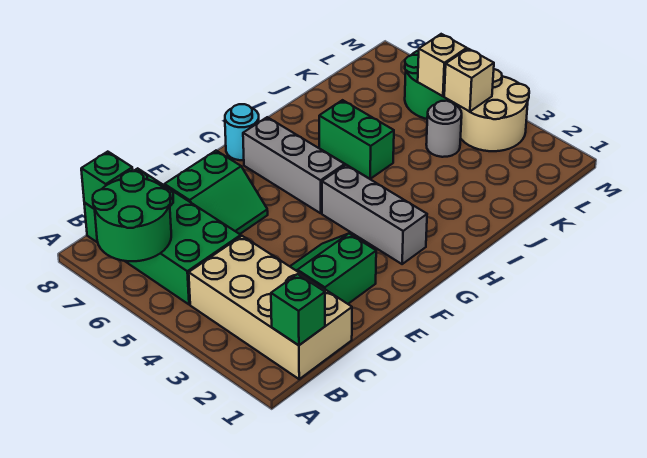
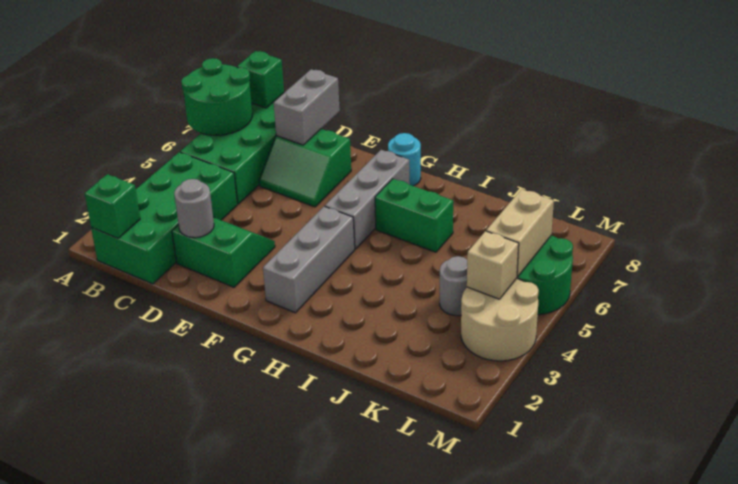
tan brick B1:C4 level 1 -> green brick B1:C4 level 1
none -> grey round brick D2 level 2
none -> grey brick D7:D8 level 2
green brick I5:I6 level 1 -> green brick H6:I6 level 1
tan brick L5 level 2 -> tan brick L5:L6 level 2

